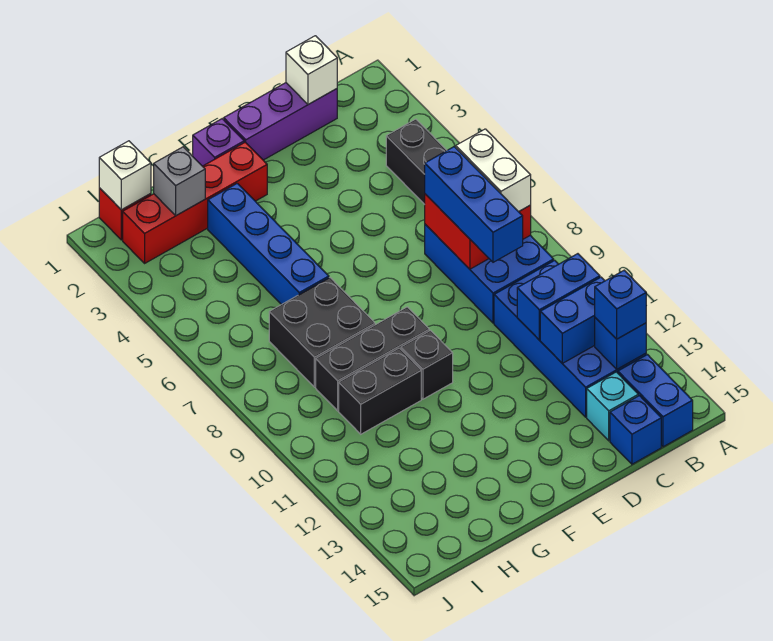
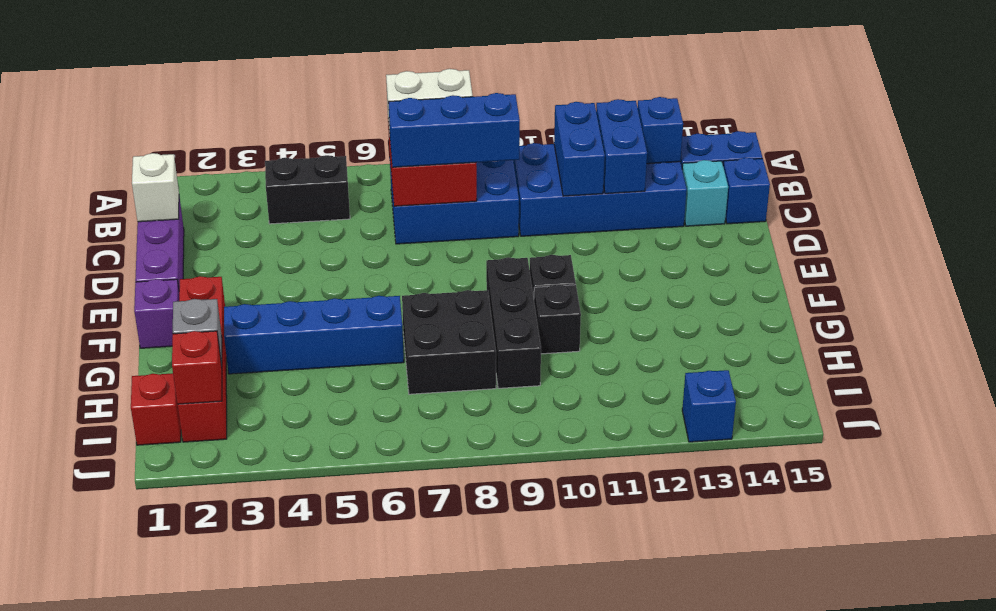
blue brick B13 level 3 -> blue brick J13 level 1
black brick G10:H10 level 1 -> black brick G10 level 1
white brick I1 level 2 -> none
none -> red brick I2 level 2

